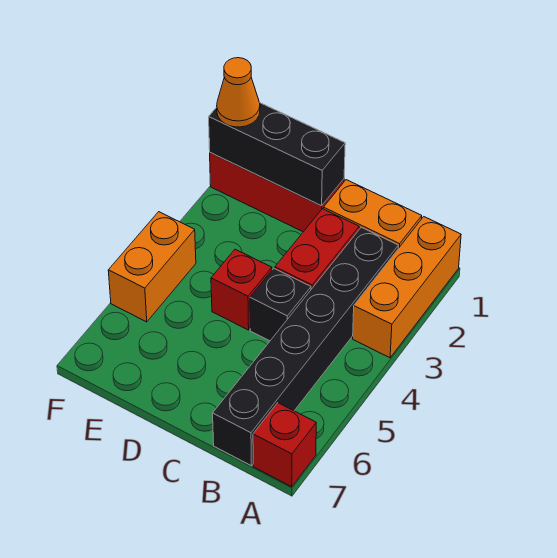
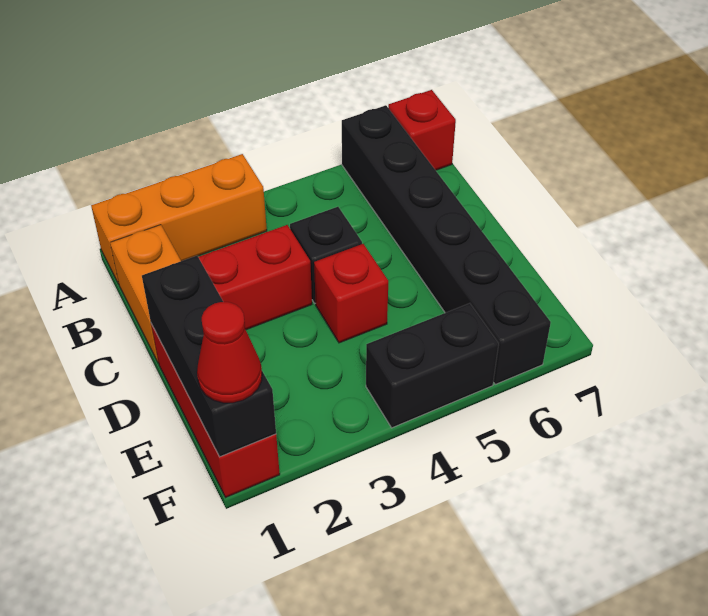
black brick B2:B7 level 1 -> black brick A6:F6 level 1
orange cone F1 level 3 -> red cone F1 level 3
orange brick F4:F5 level 1 -> black brick F4:F5 level 1

